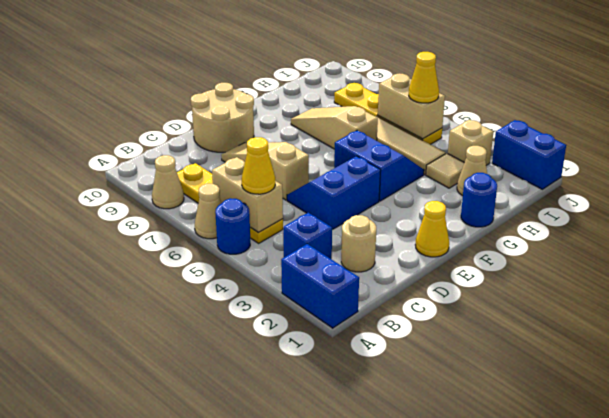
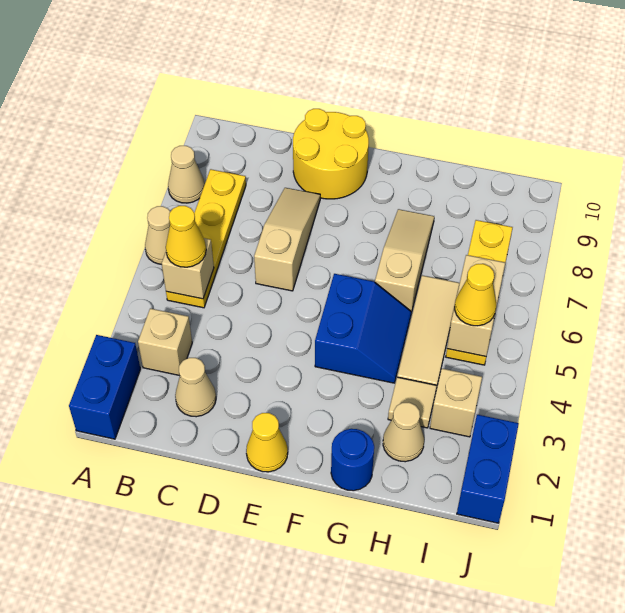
blue round brick A5 level 1 -> none
blue brick B3 level 1 -> tan brick B3 level 1
tan brick B5:B6 level 2 -> tan brick B5 level 2
tan round brick C2 level 1 -> tan cone C2 level 1
blue slope D4:E5 level 1 top 4 -> none
tan round brick D9:E10 level 1 -> yellow round brick D9:E10 level 1

